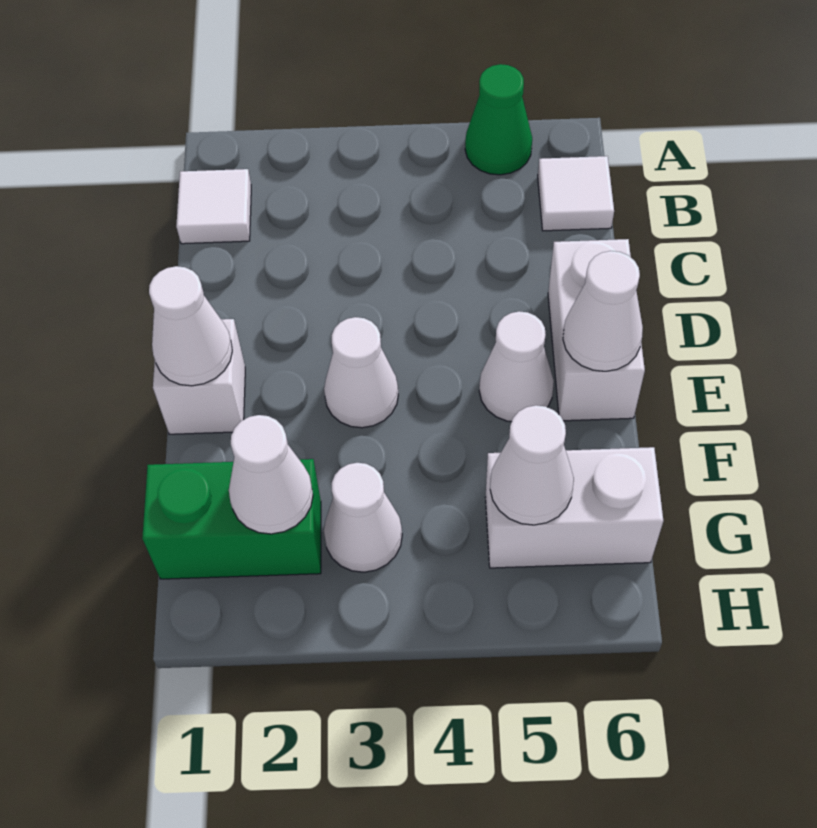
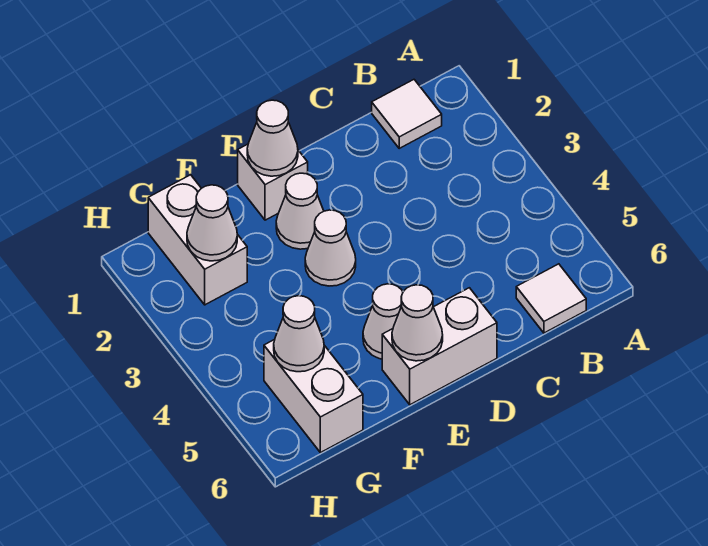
green cone A5 level 1 -> none
green brick G1:G2 level 1 -> white brick G1:G2 level 1
white cone G3 level 1 -> white cone E2 level 1

